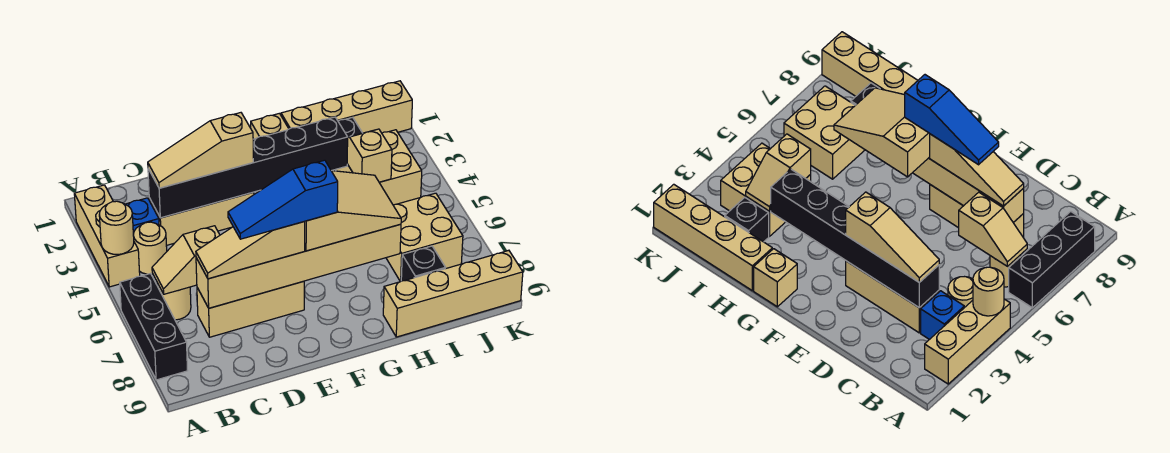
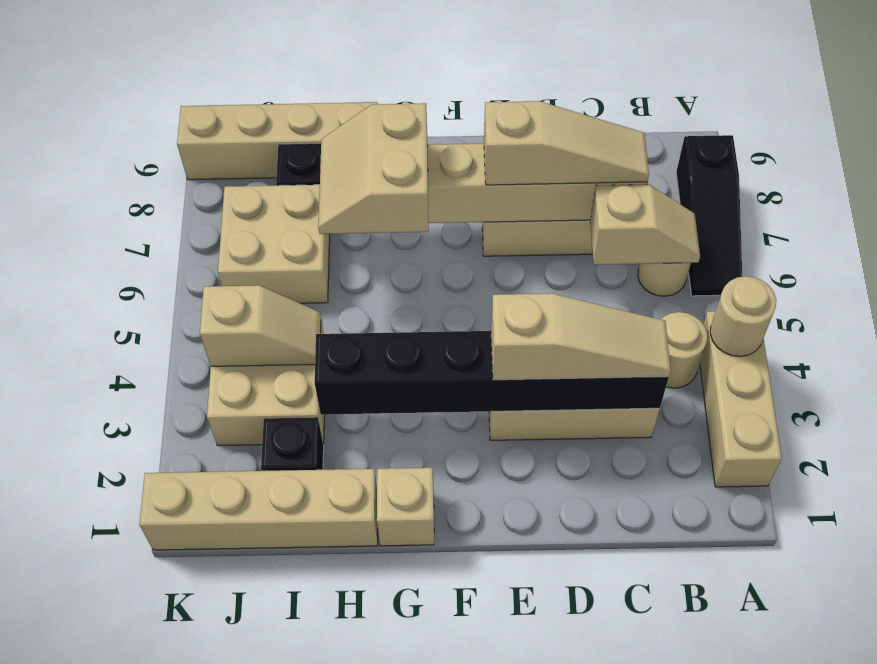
black brick A6:A8 level 1 -> black slope A6:A8 level 1 top 8
blue brick B3 level 1 -> none
blue slope D7:F7 level 4 top F -> none
tan slope F6:H7 level 3 top F -> tan slope G6:H7 level 3 top G
tan slope I3:I4 level 2 top 4 -> tan slope I4:J4 level 2 top J

